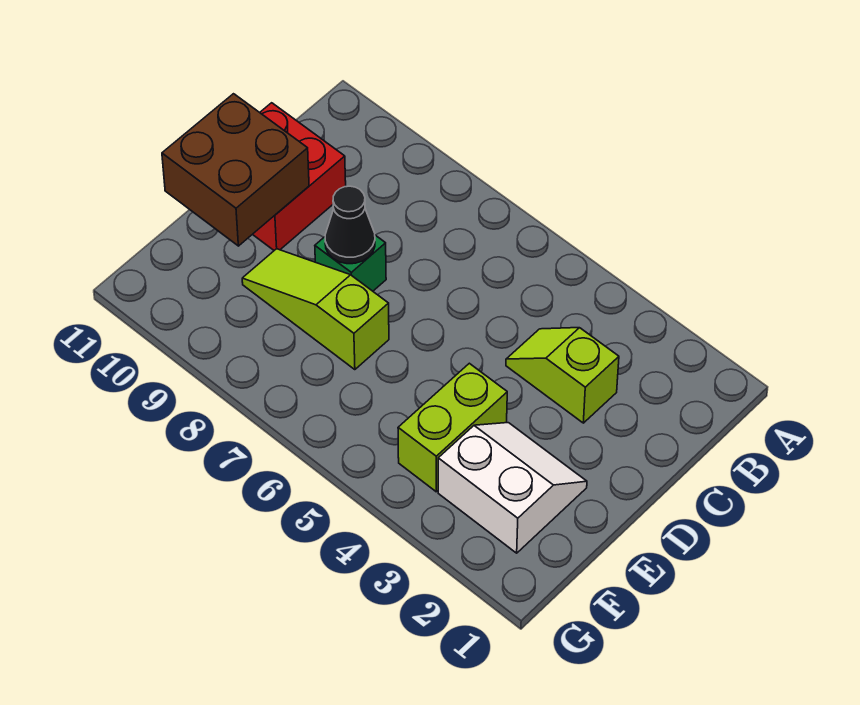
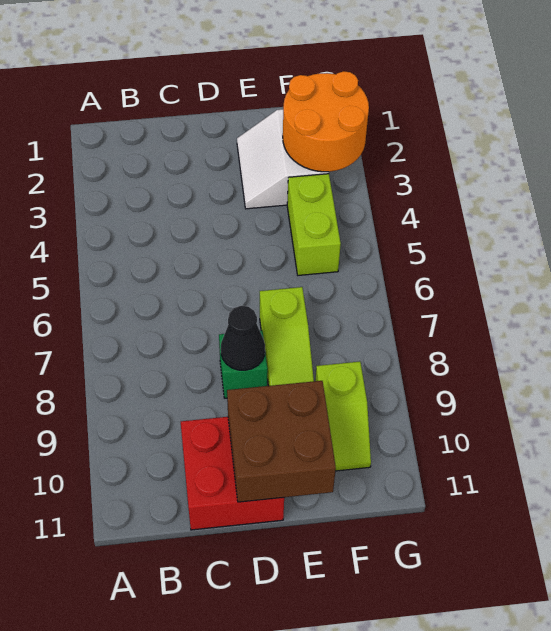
lime slope C3:C4 level 1 top 3 -> lime slope F9:F10 level 1 top 9
lime brick E4:F4 level 1 -> lime brick F4:F5 level 1
none -> orange round brick F2:G3 level 2

